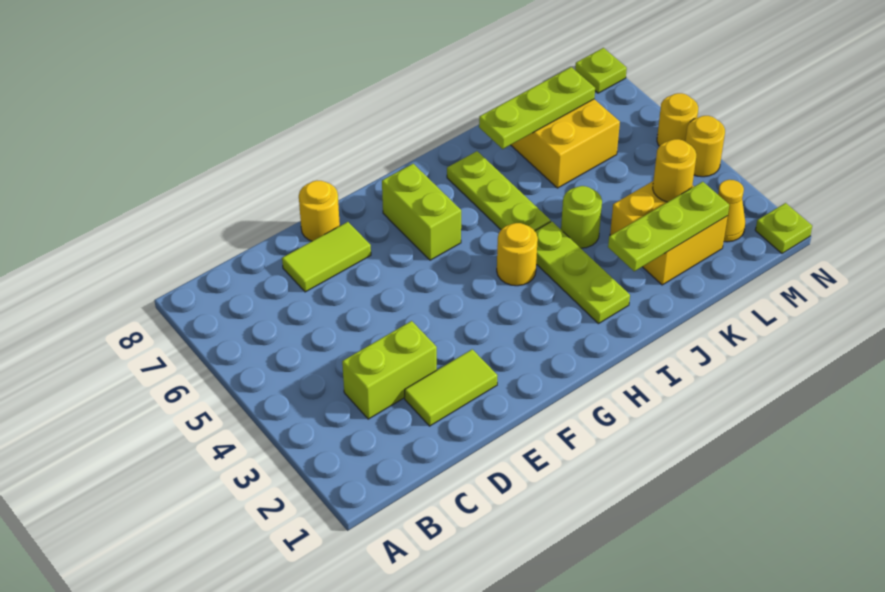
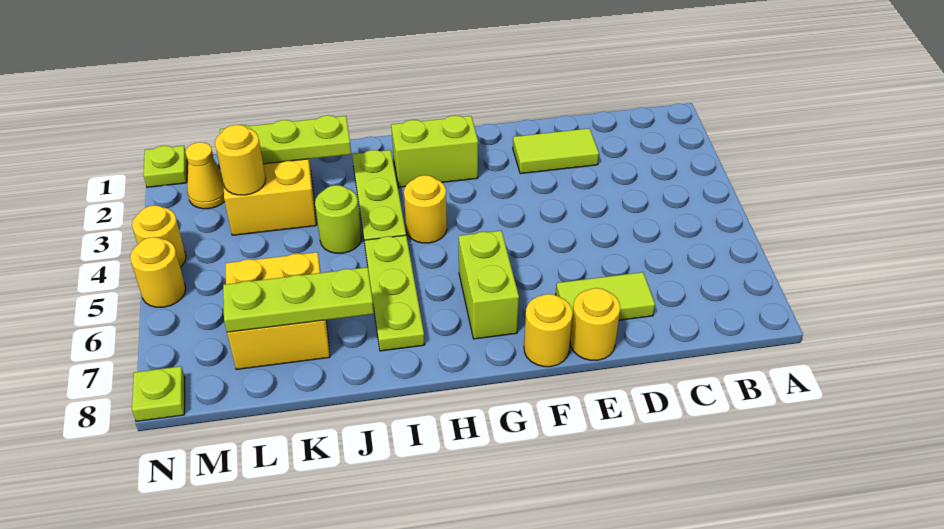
lime brick C3:D3 level 1 -> lime brick G2:H2 level 1
none -> yellow round brick F8 level 1

